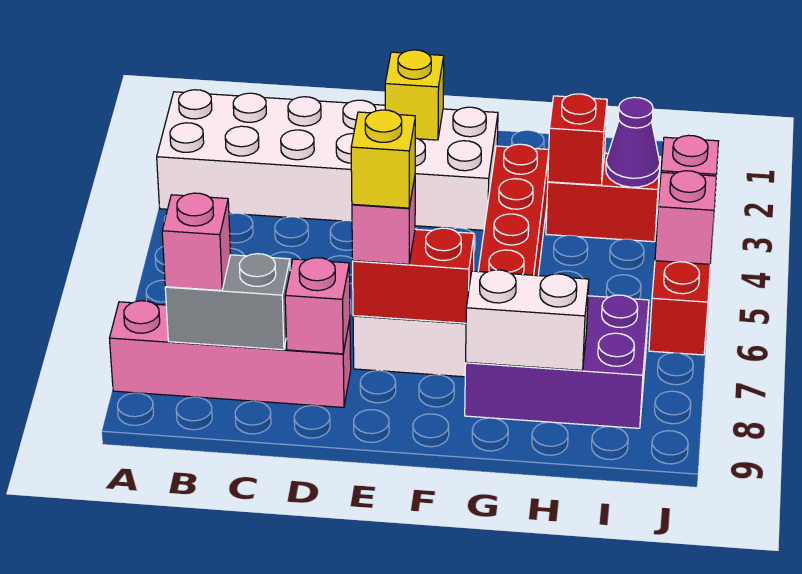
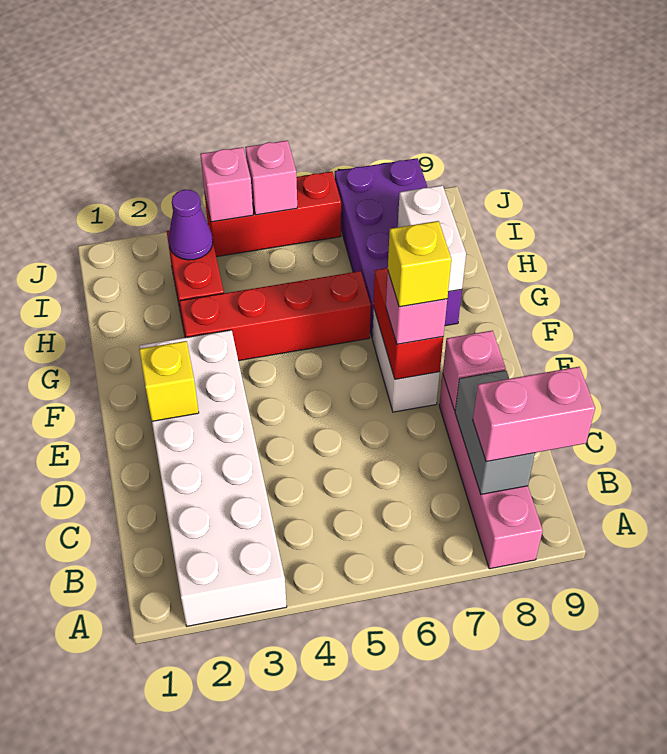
pink brick B8 level 3 -> pink brick B8:B9 level 3
purple brick G7:I8 level 1 -> purple brick G7:J8 level 1
red brick H3 level 2 -> none

